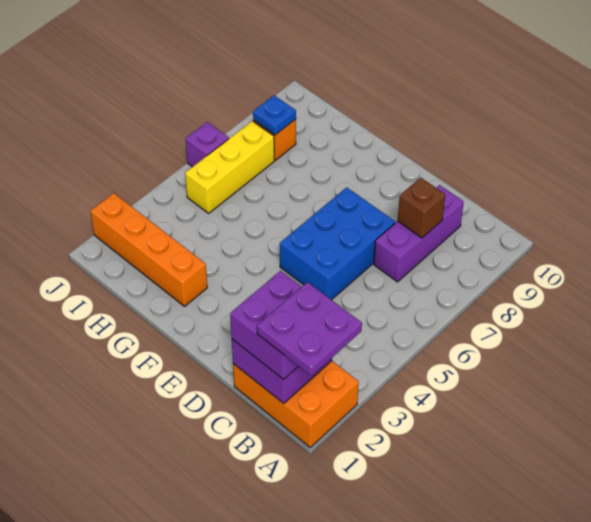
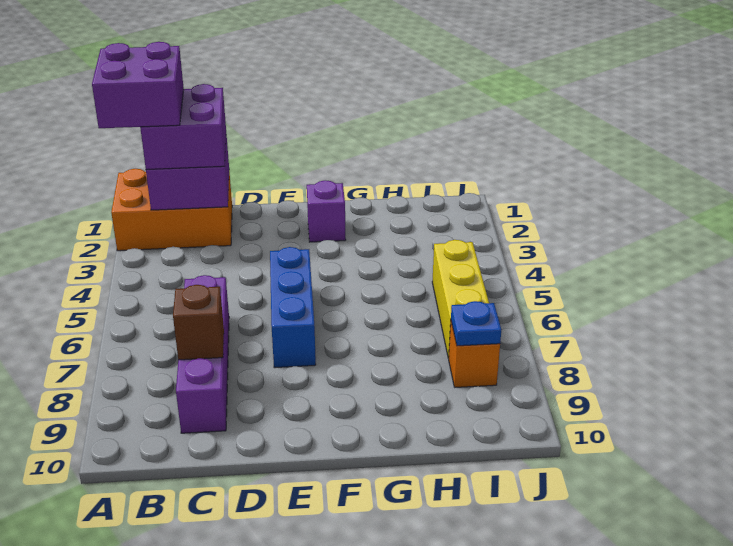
purple plate A1:B2 level 4 -> purple brick A1:B2 level 4
purple brick C7:C9 level 1 -> purple brick C6:C9 level 1
blue brick D5:E7 level 1 -> blue brick E5:E7 level 1
orange brick G2:J2 level 1 -> none
purple brick J6 level 1 -> purple brick F2 level 1

